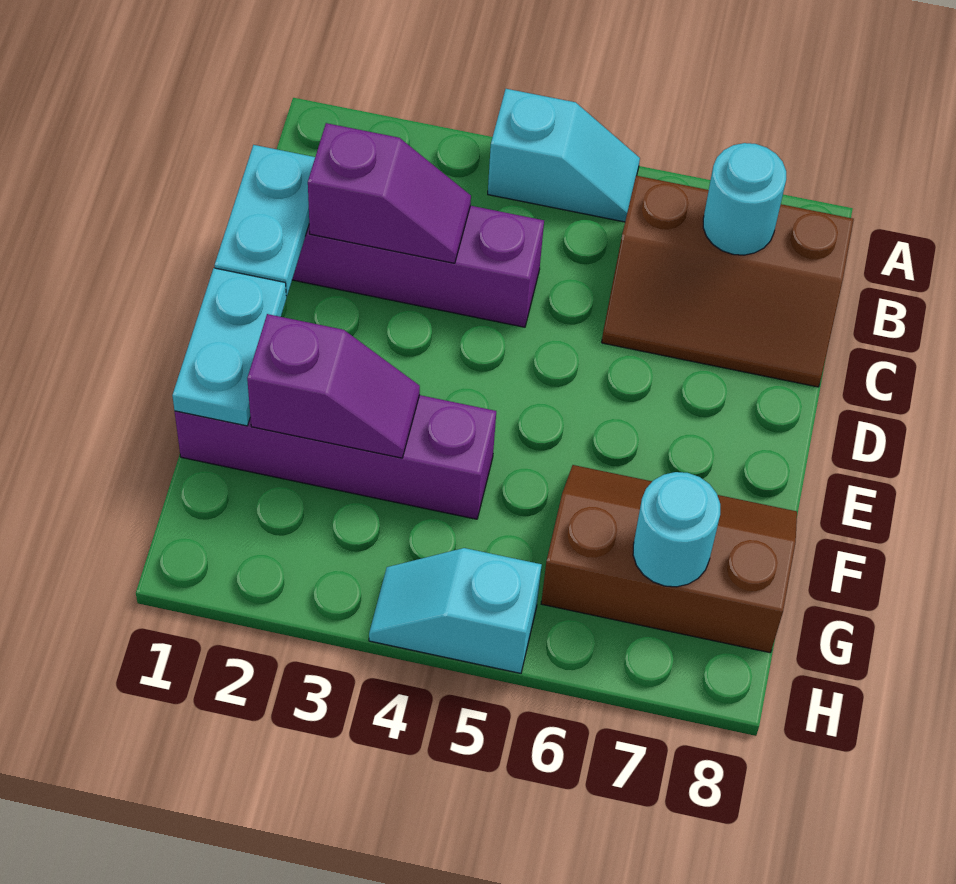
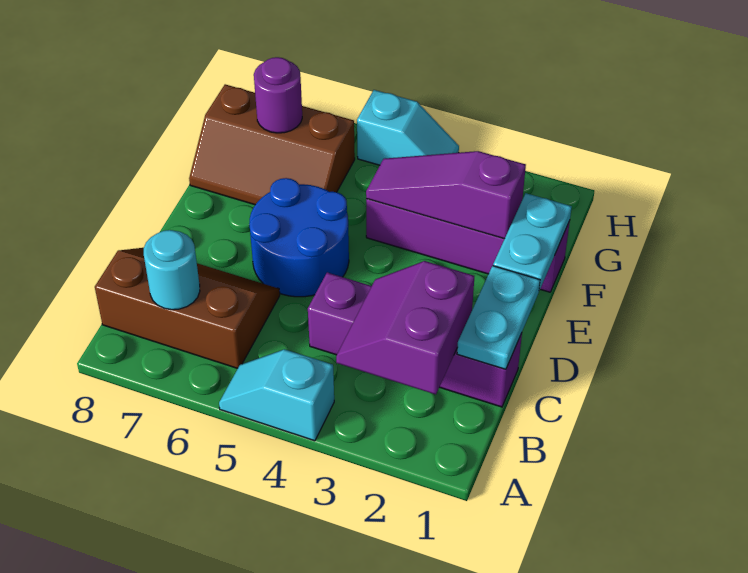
purple slope C2:C3 level 2 top 2 -> purple slope B2:C3 level 2 top 2
none -> blue round brick D5:E6 level 1
purple slope F2:F3 level 2 top 2 -> purple slope F2:F4 level 2 top 2
cyan round brick G7 level 2 -> purple round brick G7 level 2

